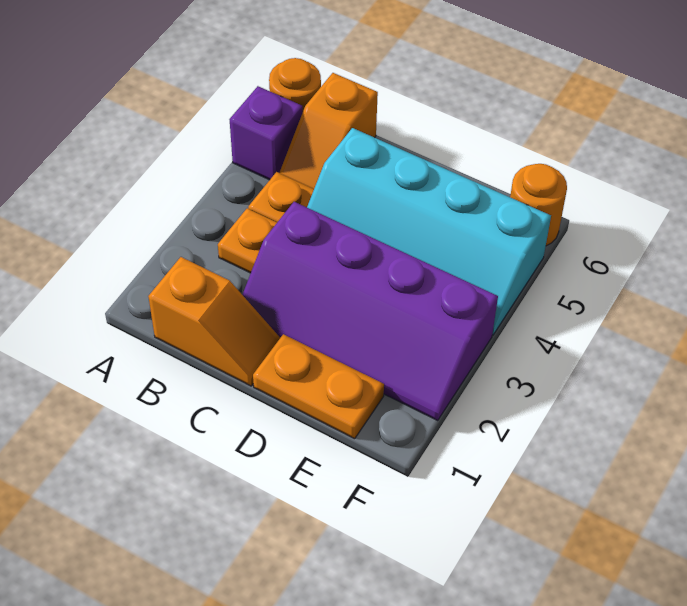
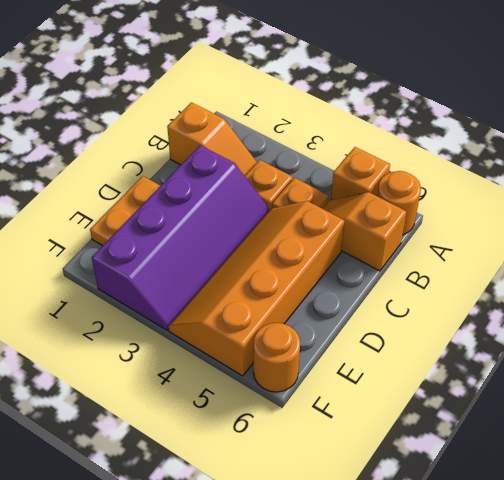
purple brick A5 level 1 -> orange brick A5 level 1
orange slope B1:C1 level 1 top B -> orange slope B1:B2 level 1 top 1
purple slope C2:F3 level 1 top 3 -> purple slope C2:F3 level 1 top 2
cyan slope C4:F5 level 1 top 5 -> orange slope C4:F5 level 1 top 5

